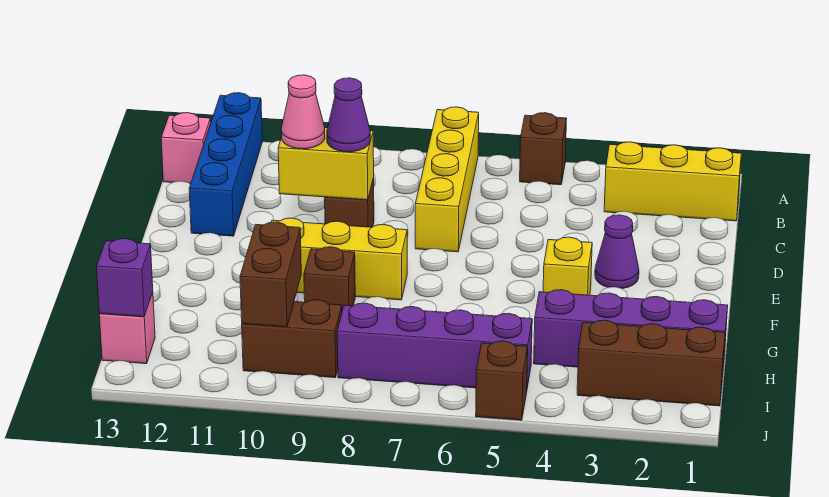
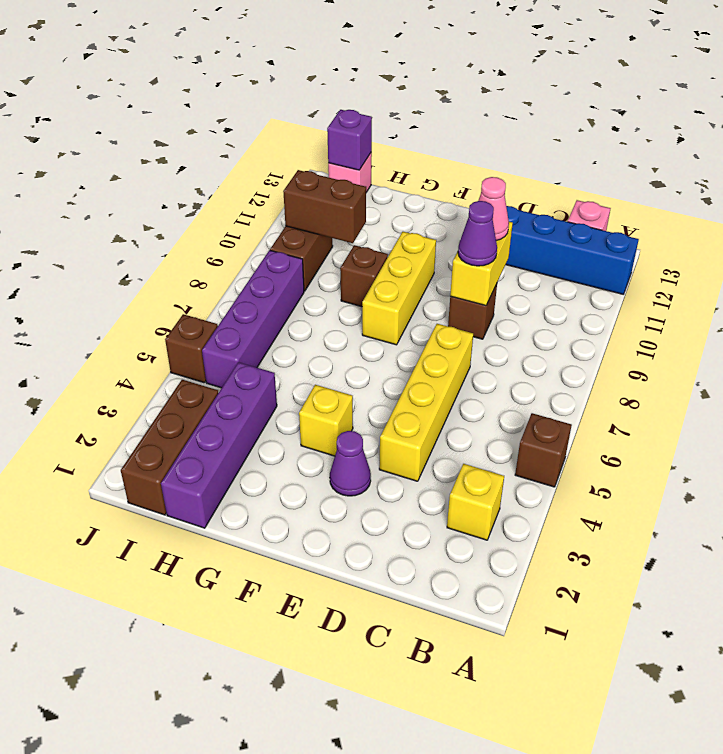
yellow brick A7:D7 level 1 -> yellow brick D4:D7 level 1
yellow brick B1:B3 level 1 -> yellow brick B3 level 1

